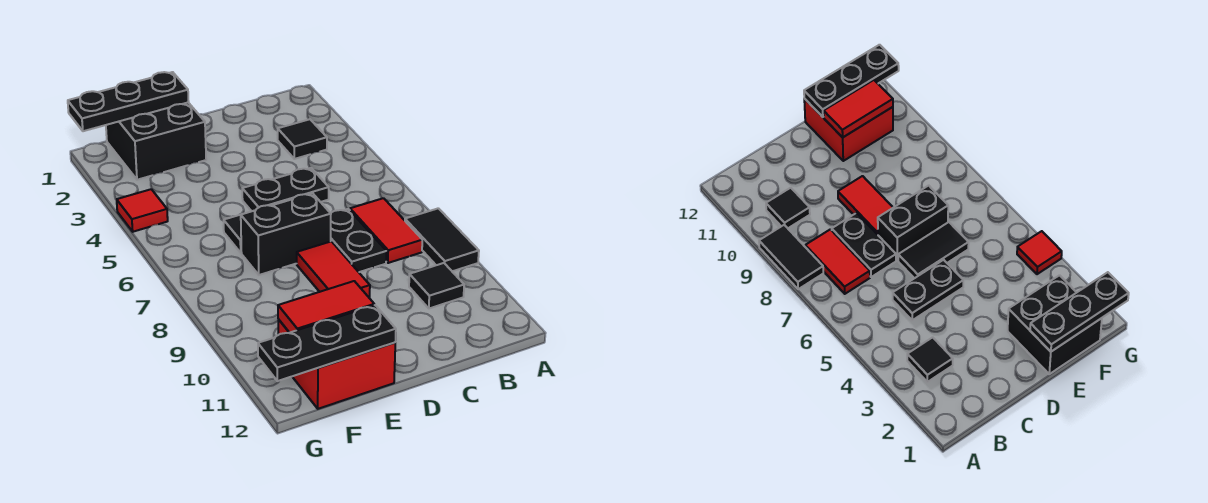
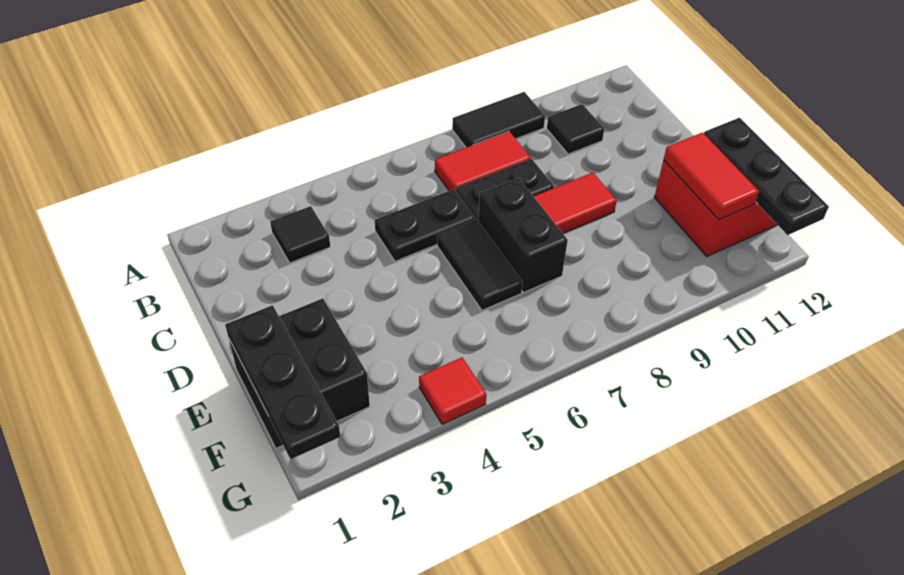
black plate C5:D5 level 1 -> black plate C5:C6 level 1

